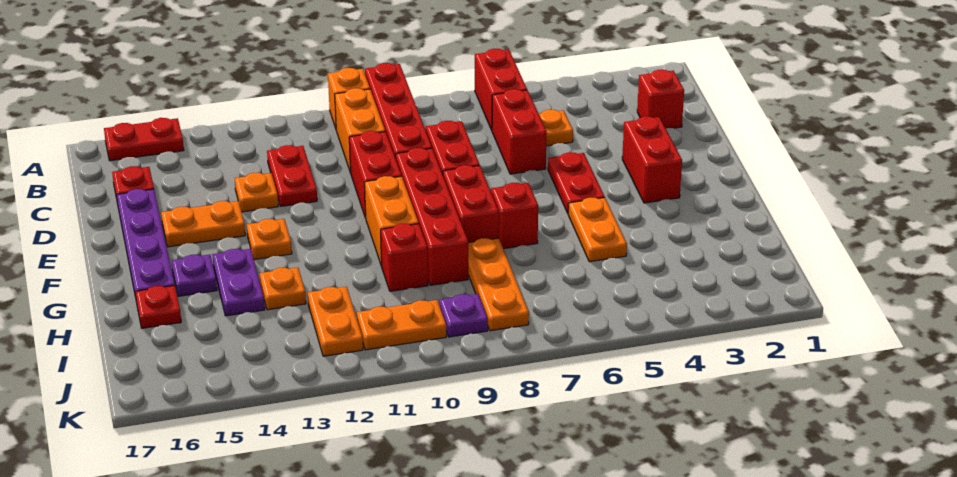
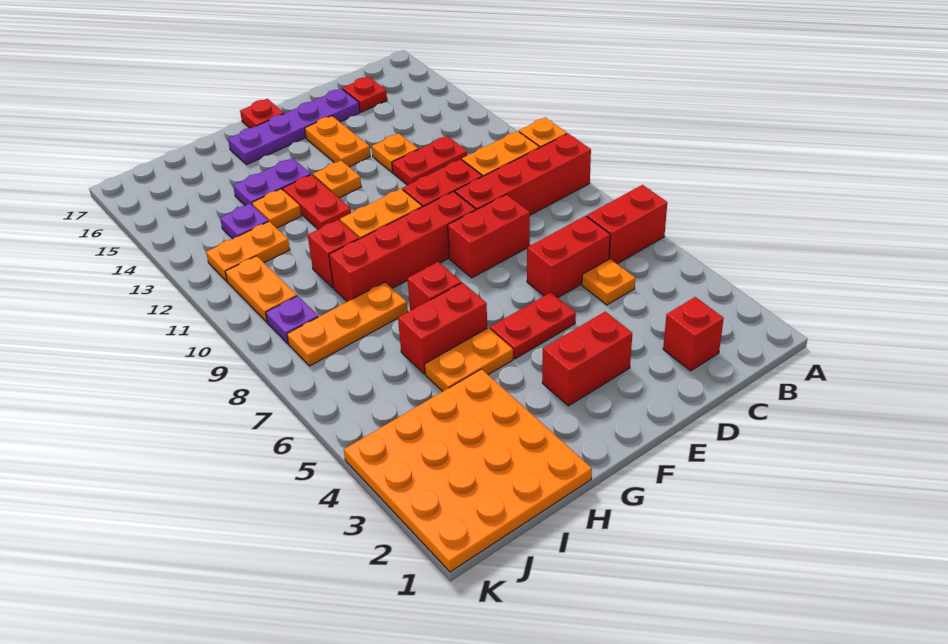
red plate A15:A16 level 1 -> red plate G12:G13 level 1
red brick F8:G8 level 1 -> red brick G6:H6 level 1
purple plate G15 level 1 -> purple plate I13 level 1
none -> orange plate H1:K4 level 1
red plate H16 level 1 -> red plate F17 level 1

